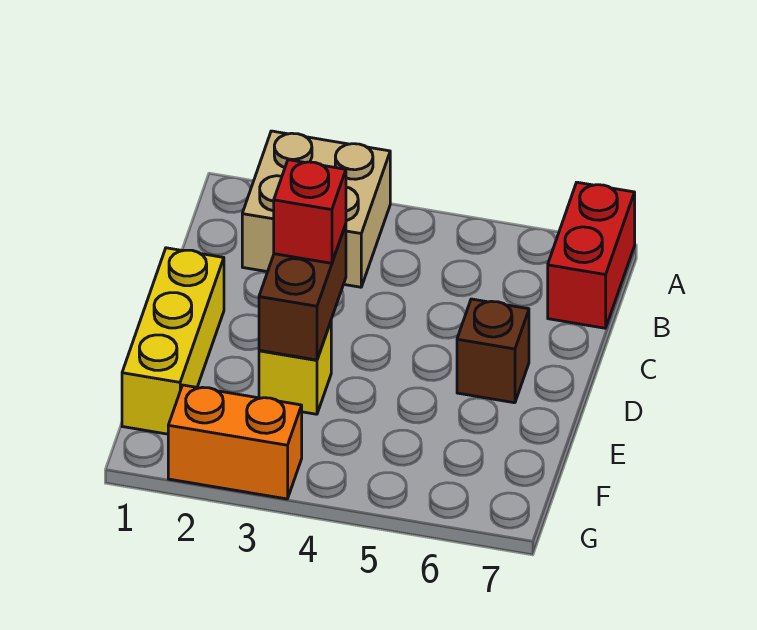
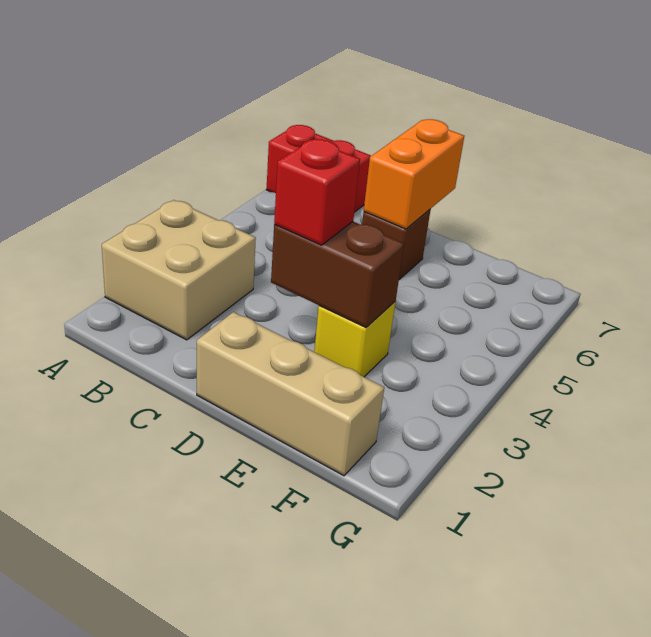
yellow brick D1:F1 level 1 -> tan brick D1:F1 level 1
orange brick G2:G3 level 1 -> orange brick D6:D7 level 2

